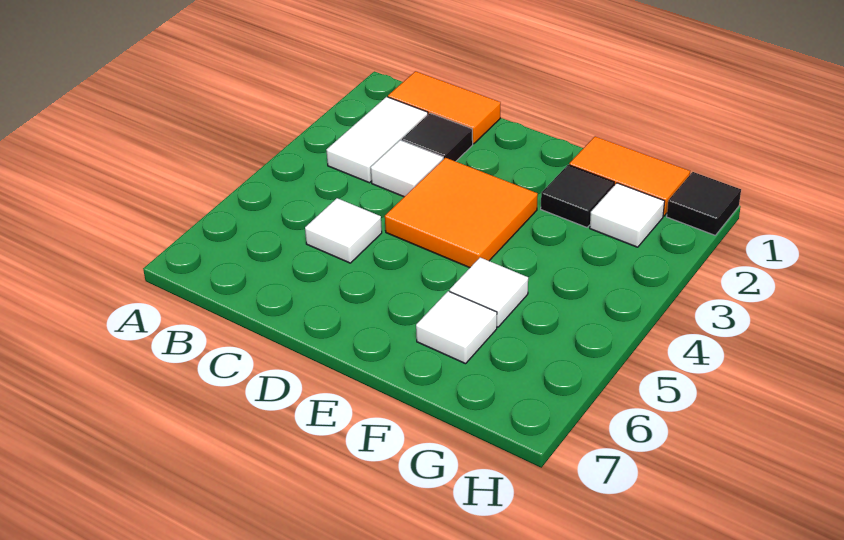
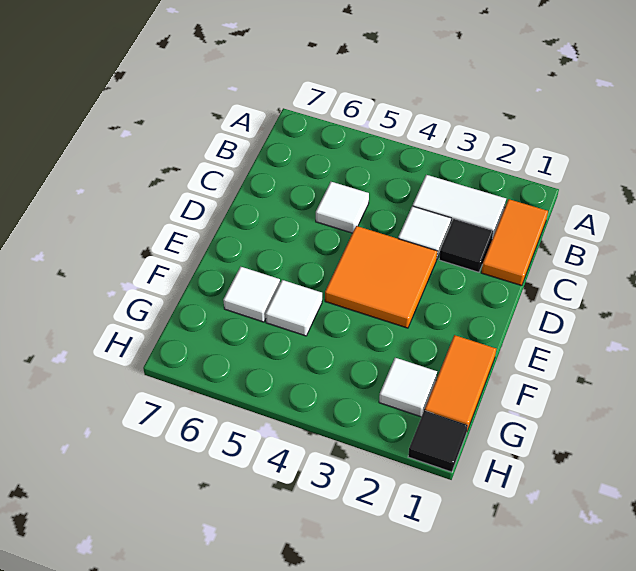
black tile F2 level 1 -> none

